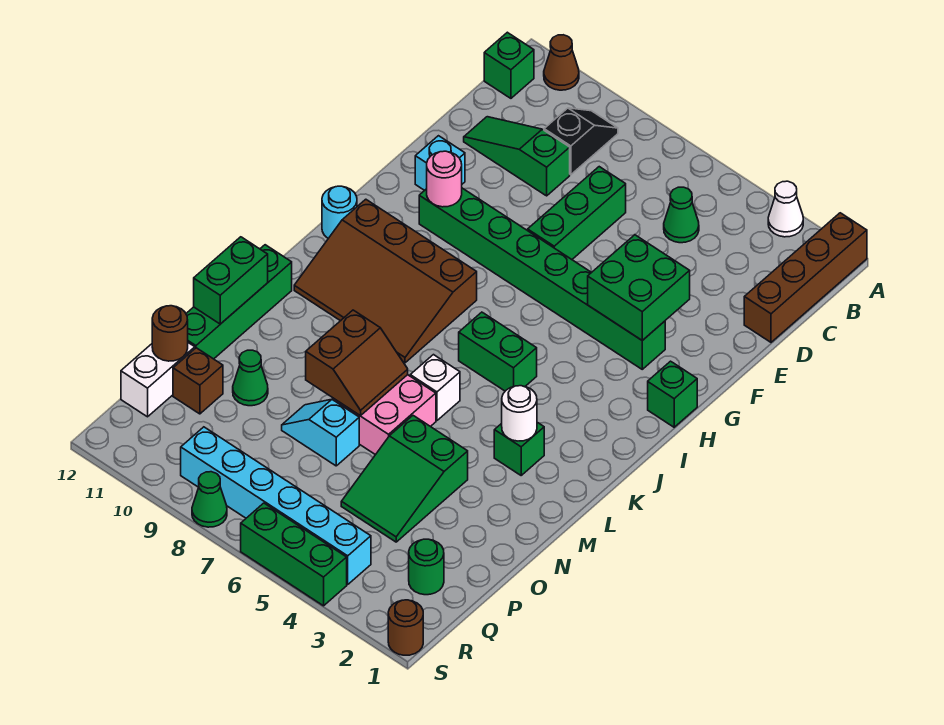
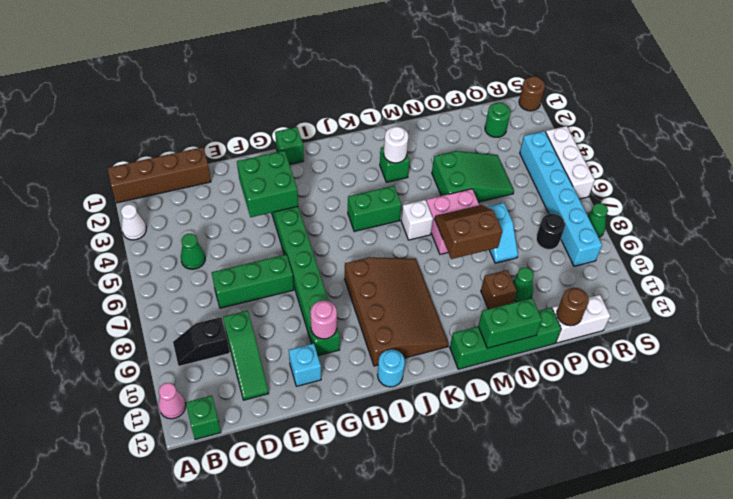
brown cone A11 level 1 -> pink cone A11 level 1
green brick J5:J6 level 1 -> green brick J5:K5 level 1
brown brick P11 level 1 -> brown brick N10 level 1
none -> black round brick Q8 level 1
green brick S4:S6 level 1 -> white brick S4:S6 level 1

